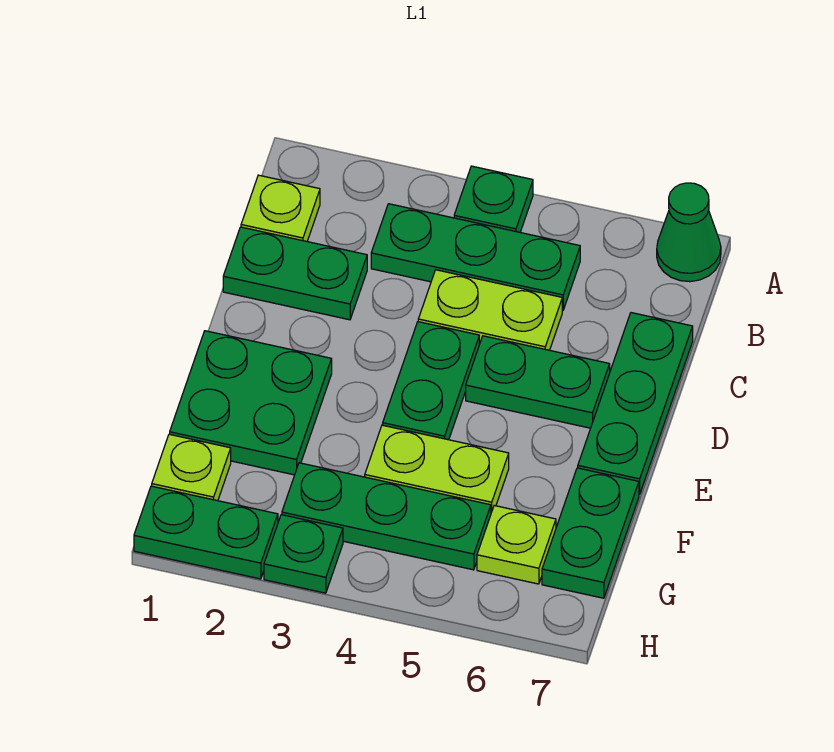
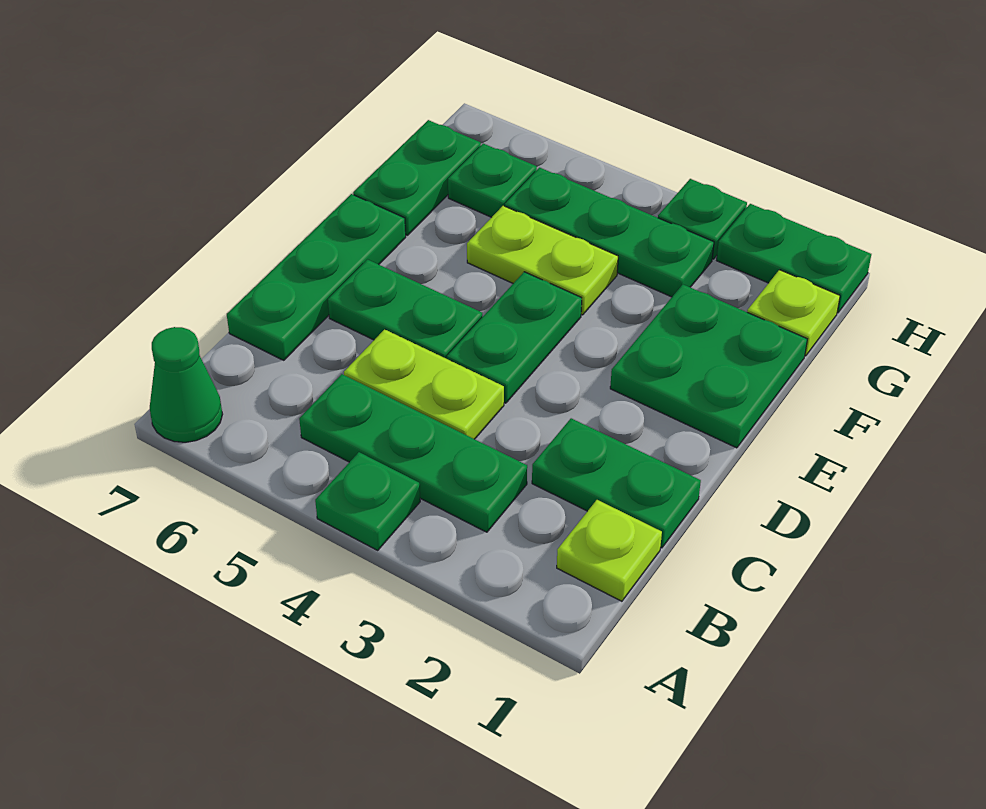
lime plate G6 level 1 -> green plate G6 level 1

